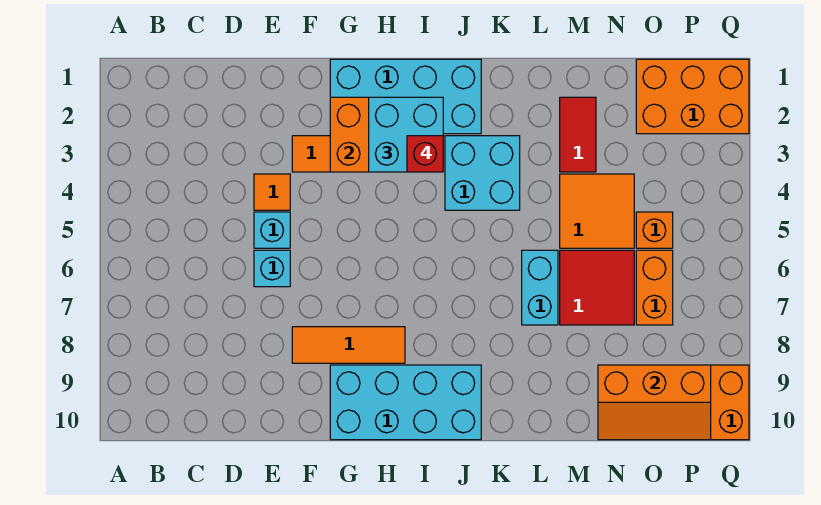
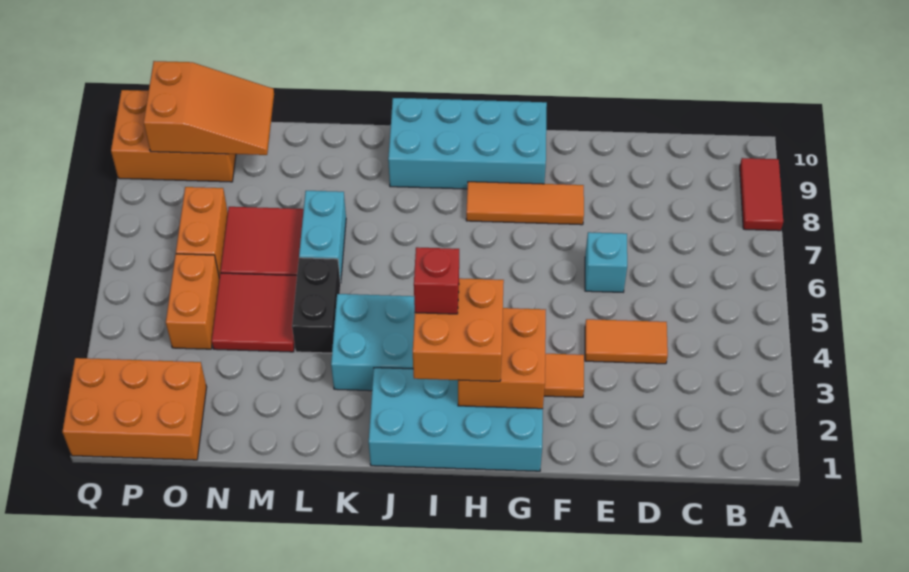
orange tile E4 level 1 -> orange tile D4:E4 level 1
cyan brick E5 level 1 -> none
cyan brick H2:I3 level 3 -> orange brick H2:I3 level 3
none -> black brick L4:L5 level 1
red tile M2:M3 level 1 -> red tile A8:A9 level 1
orange tile M4:N5 level 1 -> red tile M4:N5 level 1
orange slope N9:P10 level 2 top 9 -> orange slope N9:P10 level 2 top P
orange brick O5 level 1 -> orange brick O4:O5 level 1

